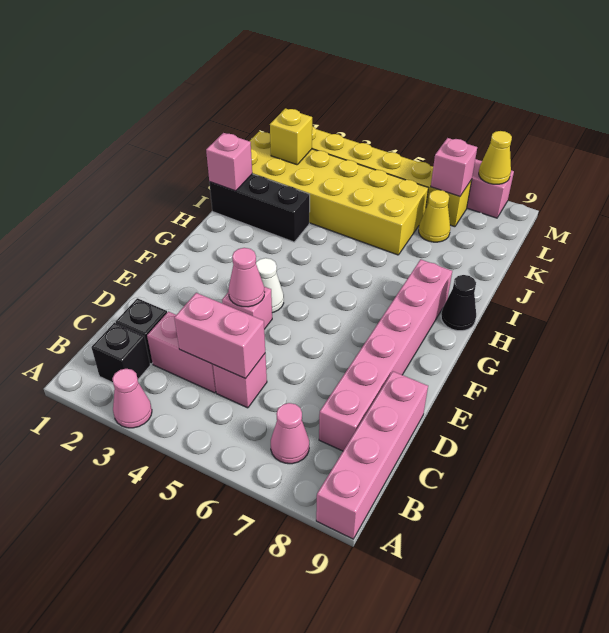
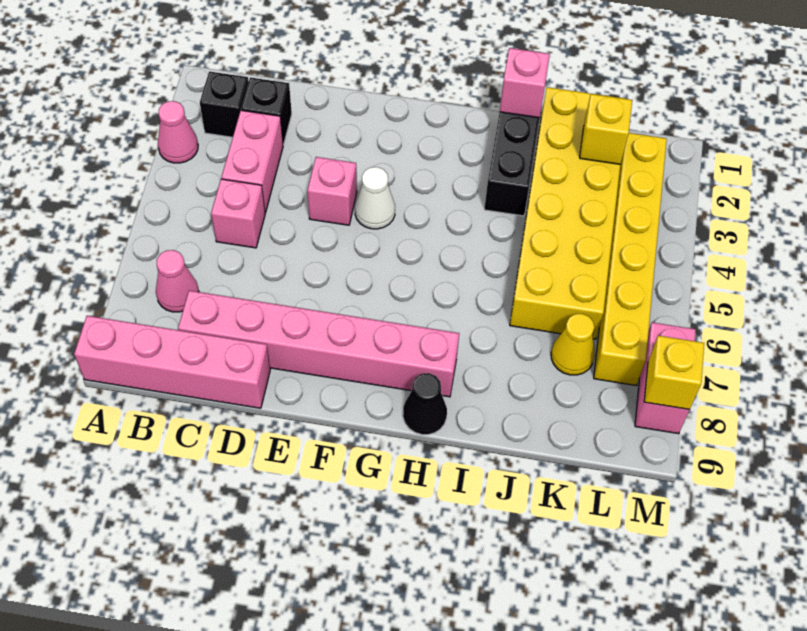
pink brick C4:C5 level 2 -> none
pink cone E4 level 2 -> none
pink brick L7 level 2 -> none
yellow cone M8 level 2 -> yellow brick M8 level 2

